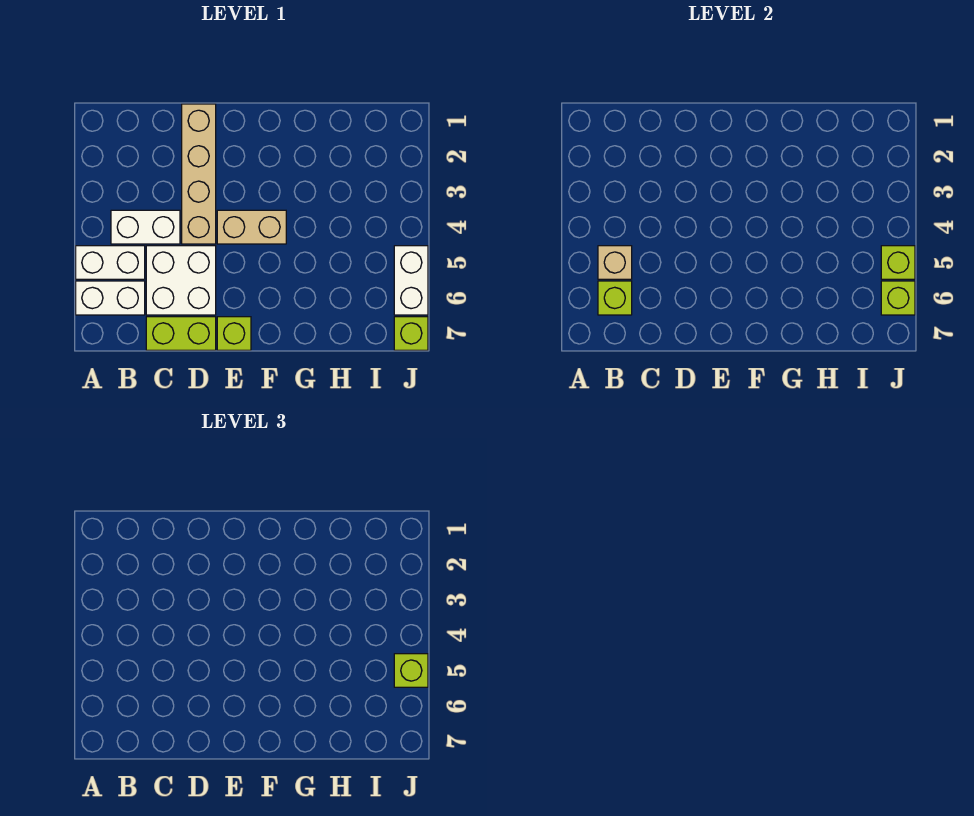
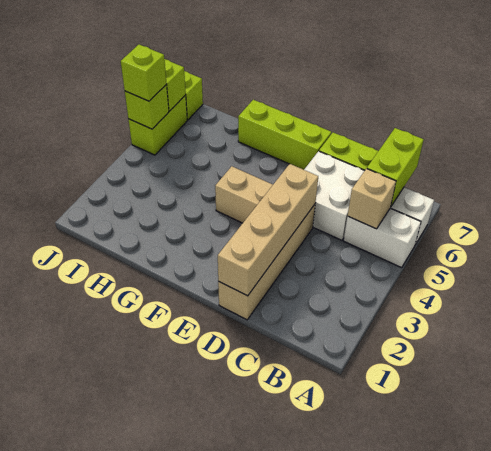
white brick B4:C4 level 1 -> none
lime brick B6 level 2 -> lime brick B6:B7 level 2
none -> tan brick D1:D4 level 2
lime brick E7 level 1 -> lime brick E7:G7 level 1
white brick J5:J6 level 1 -> lime brick J5:J6 level 1

